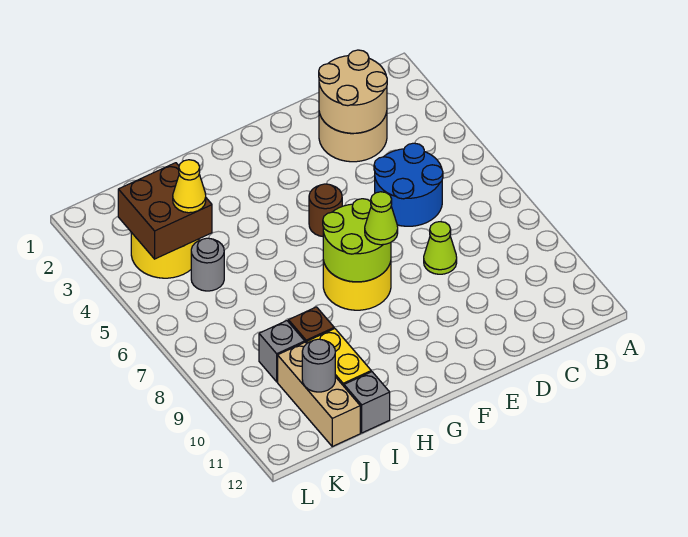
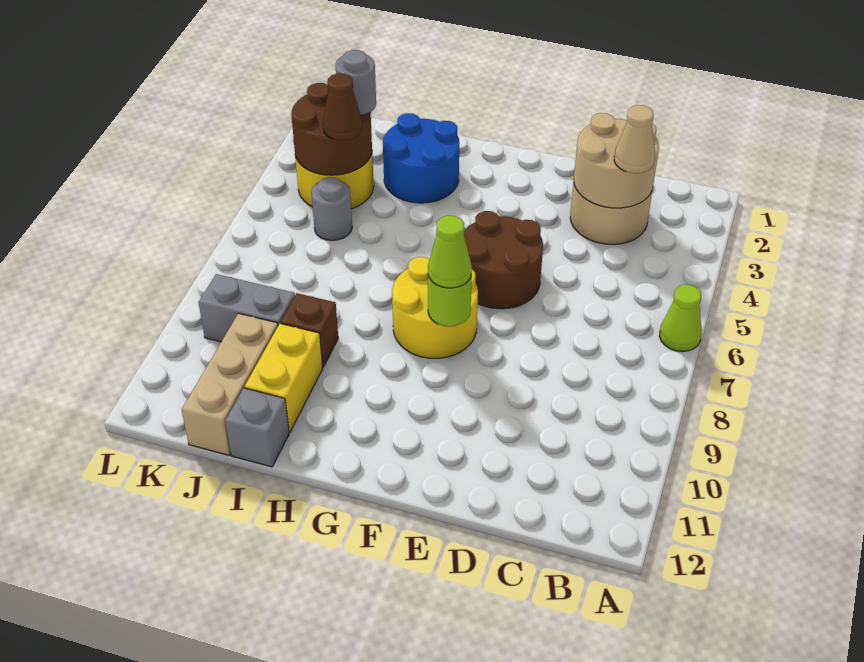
none -> tan cone C3 level 3
blue round brick C5:D6 level 1 -> blue round brick H2:I3 level 1
lime cone D8 level 1 -> lime cone A6 level 1
brown round brick F5 level 1 -> brown round brick E5:F6 level 1
lime round brick F7:G8 level 2 -> lime round brick F8 level 2
brown brick J3:K4 level 2 -> brown round brick J3:K4 level 2
yellow cone J4 level 3 -> brown cone J4 level 3
grey brick J9 level 1 -> grey brick J9:K9 level 1
grey round brick J11 level 2 -> grey round brick J3 level 3

